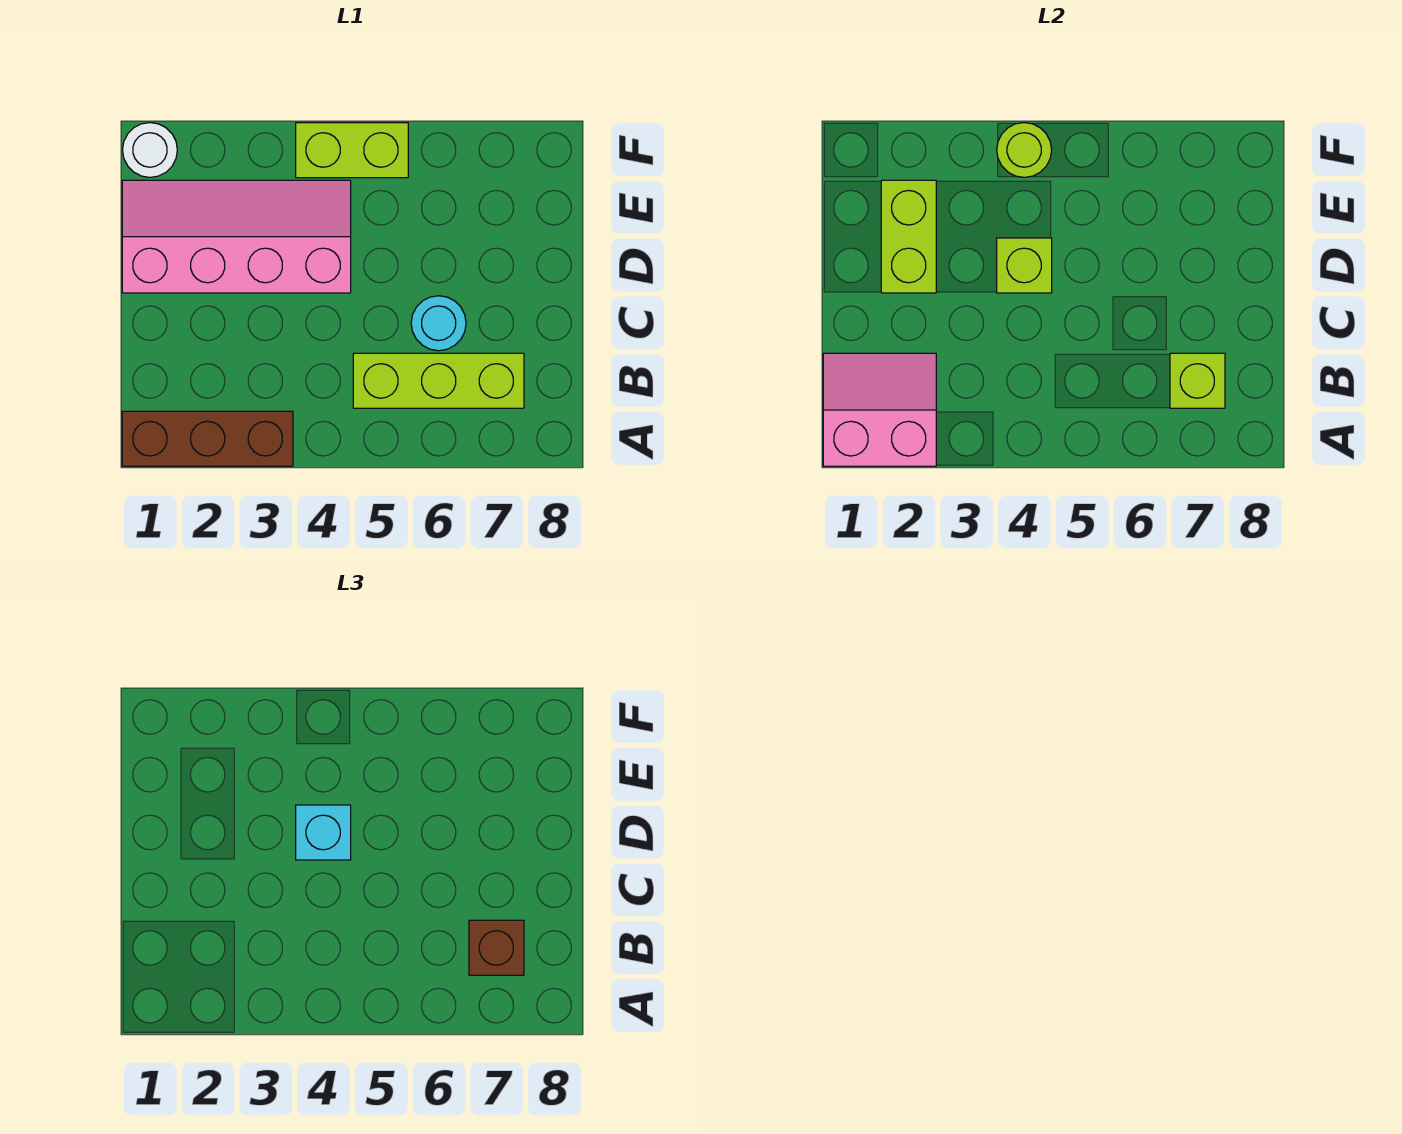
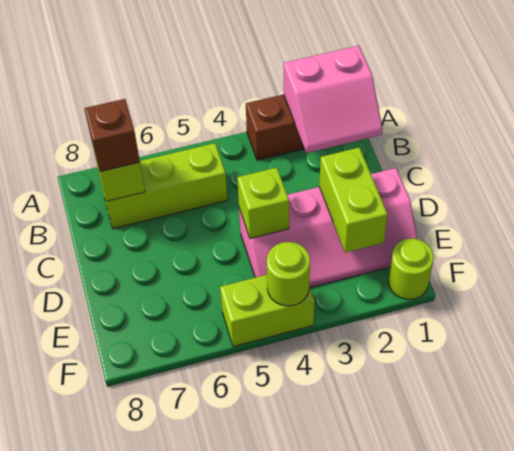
cyan round brick C6 level 1 -> none
cyan brick D4 level 3 -> none
white round brick F1 level 1 -> lime round brick F1 level 1

